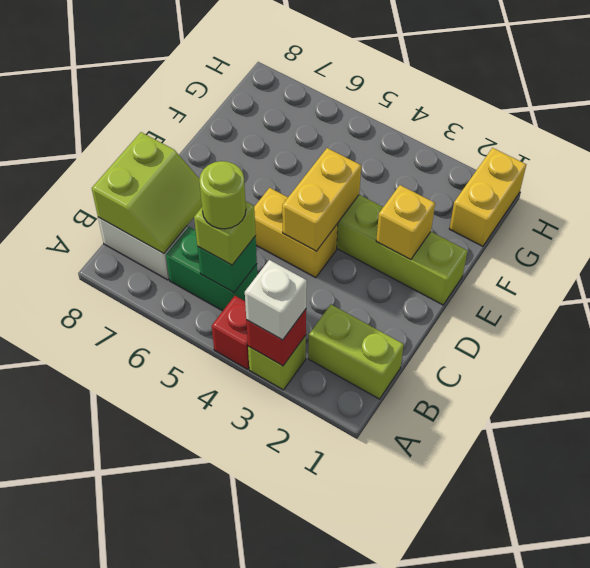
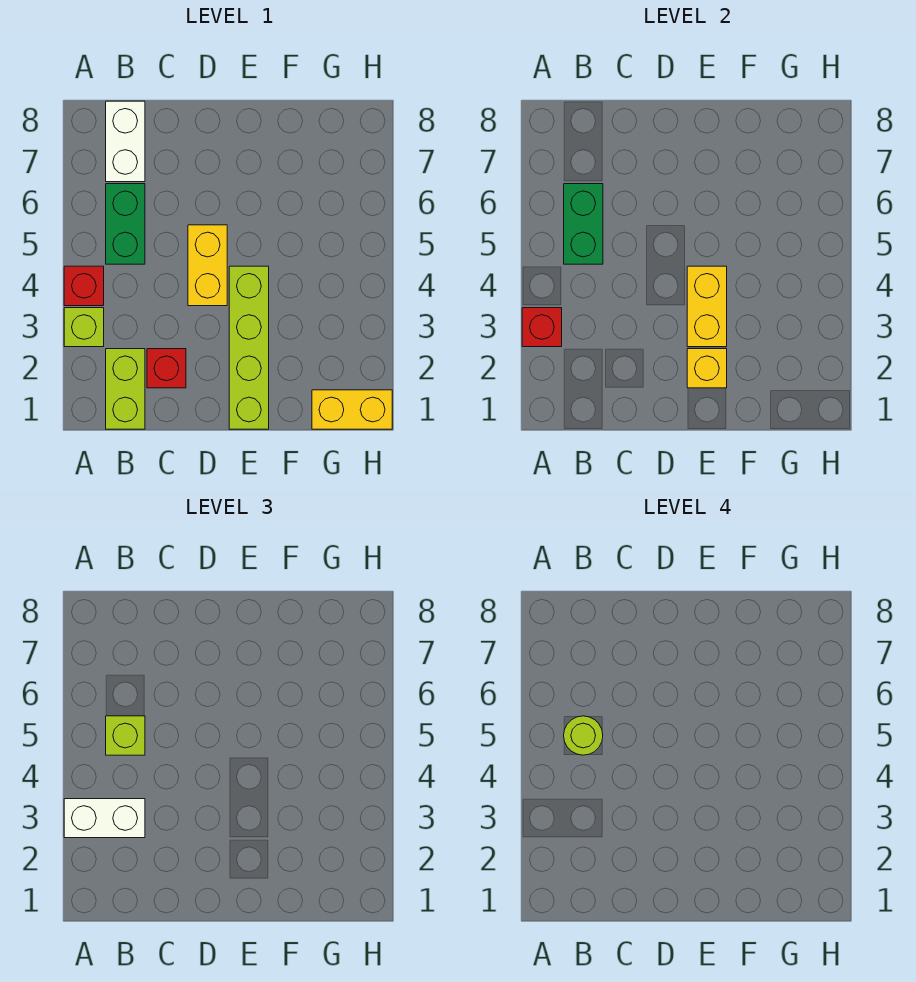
white brick A3 level 3 -> white brick A3:B3 level 3
green brick B5 level 2 -> green brick B5:B6 level 2
lime slope B7:C8 level 2 top 8 -> none
none -> red brick C2 level 1
yellow brick D4:E4 level 2 -> yellow brick E3:E4 level 2

